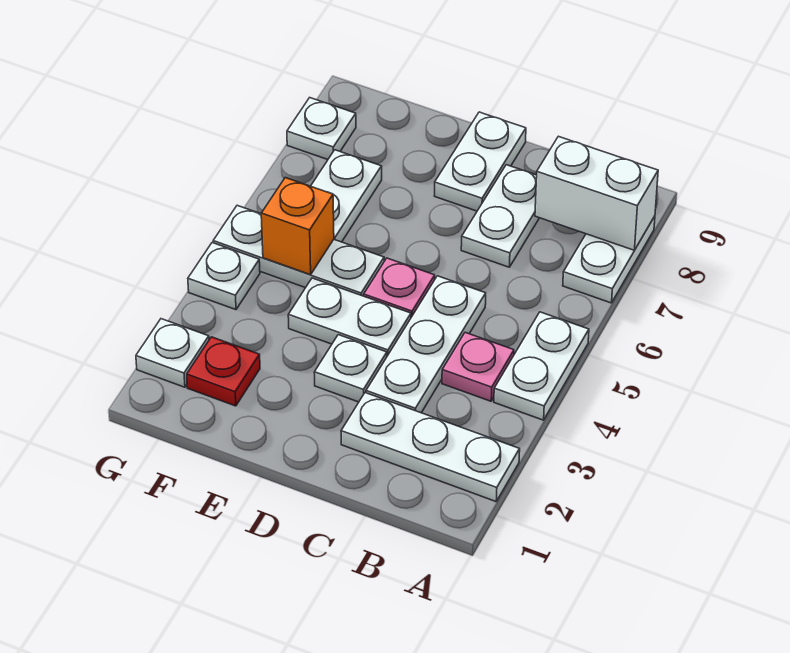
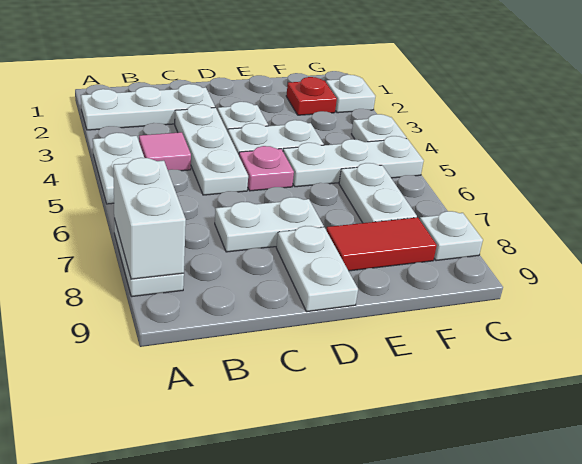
white brick A8:B8 level 2 -> white brick A7:A8 level 2
pink plate B4 level 1 -> pink tile B4 level 1
white plate C7:C8 level 1 -> white plate C7:D7 level 1
none -> red tile E8:F8 level 1
orange brick F5 level 2 -> none

